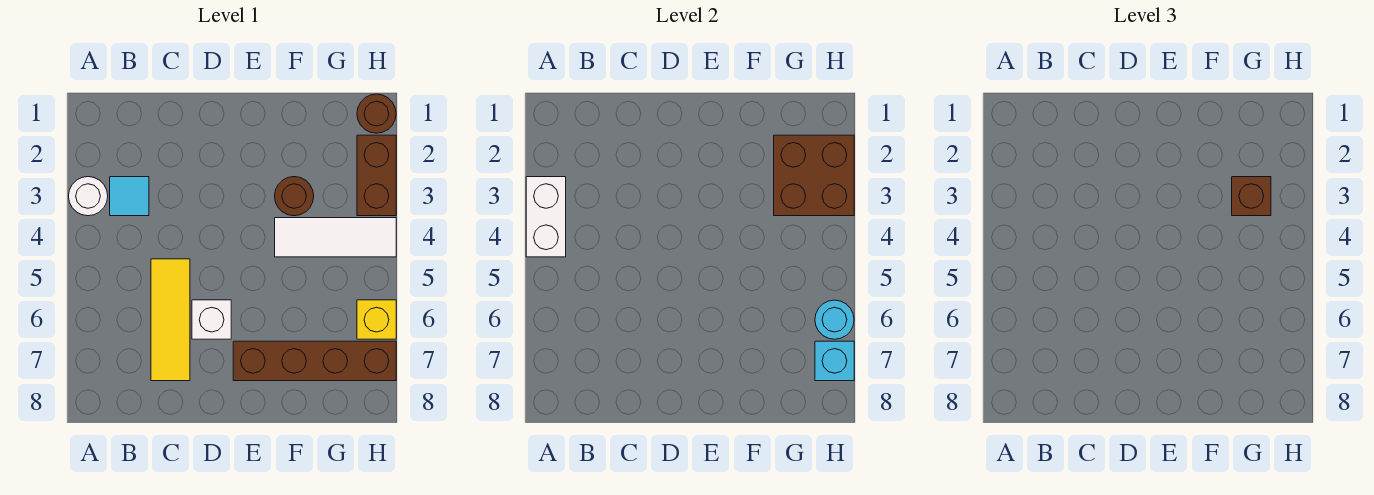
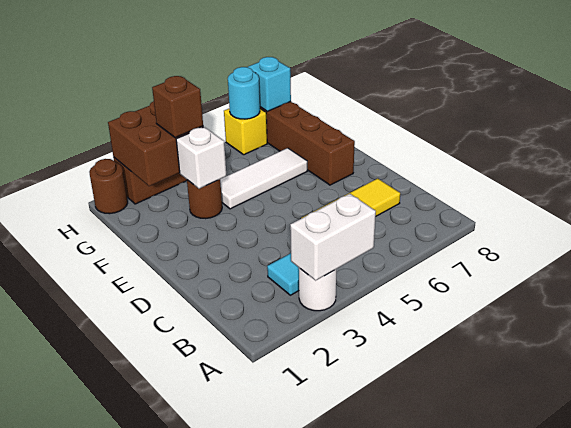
white brick D6 level 1 -> white brick F3 level 2
white tile F4:H4 level 1 -> white tile F4:F6 level 1

